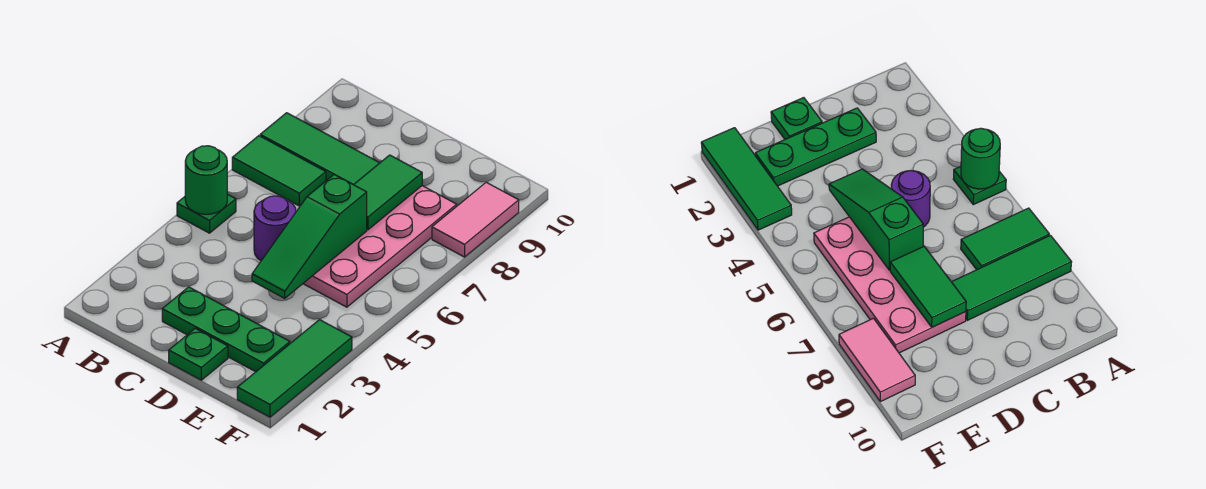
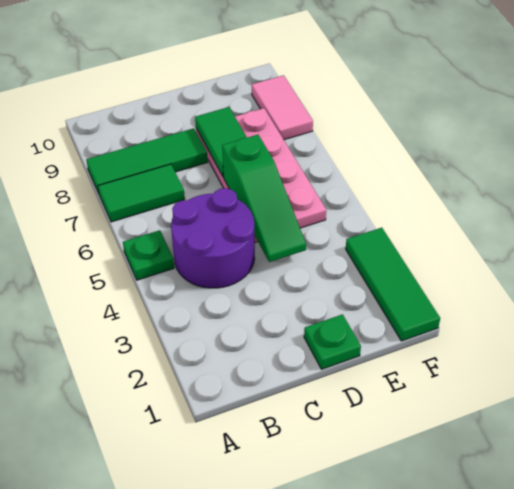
green round brick A5 level 2 -> none
green plate C2:E2 level 1 -> none
purple round brick C5 level 1 -> purple round brick B4:C5 level 1

